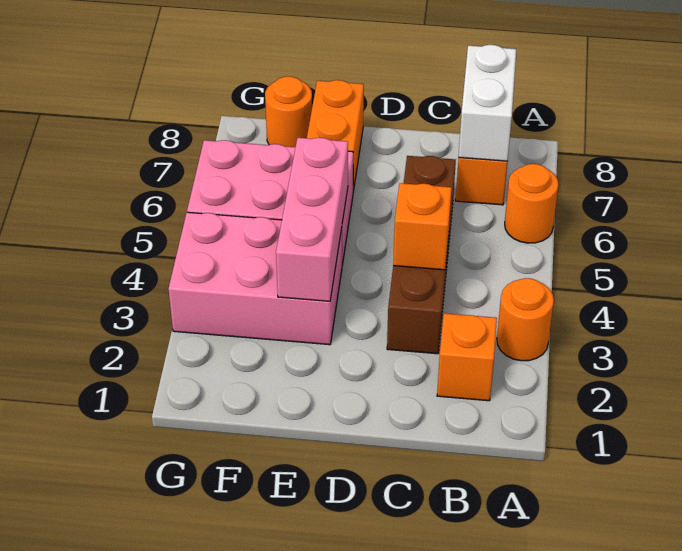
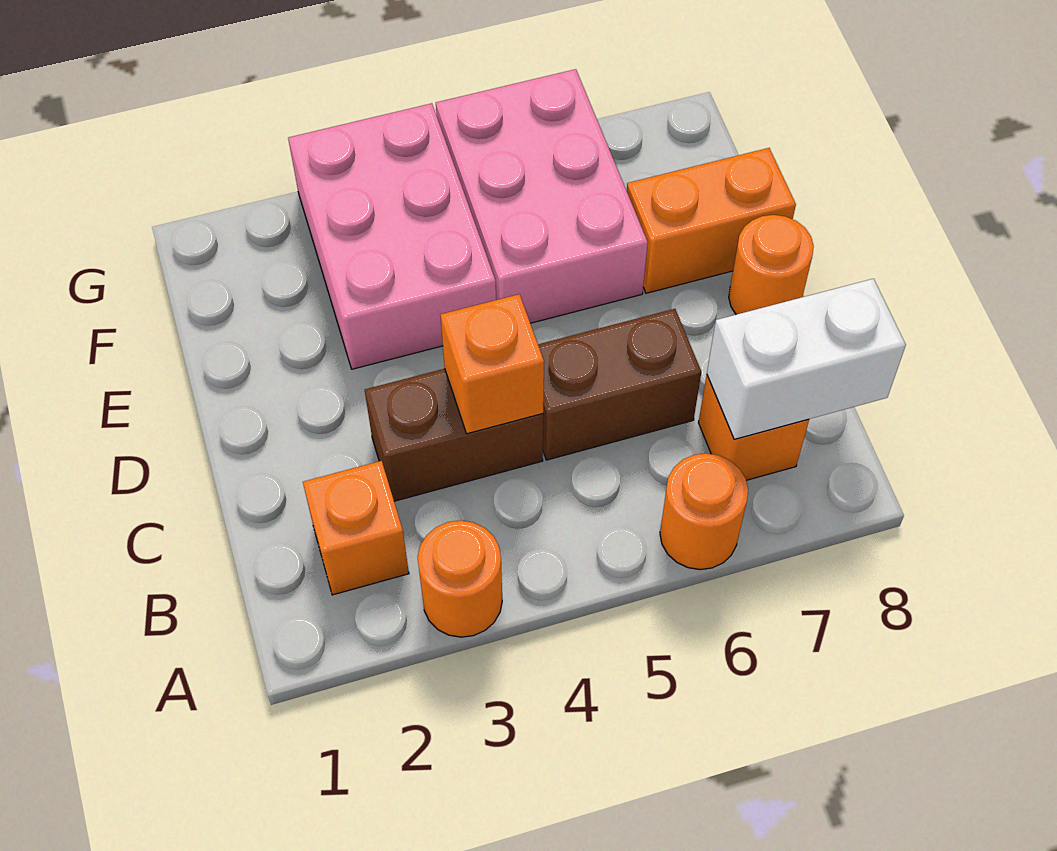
pink brick E3:E5 level 2 -> none
orange round brick F8 level 1 -> orange round brick D8 level 1

